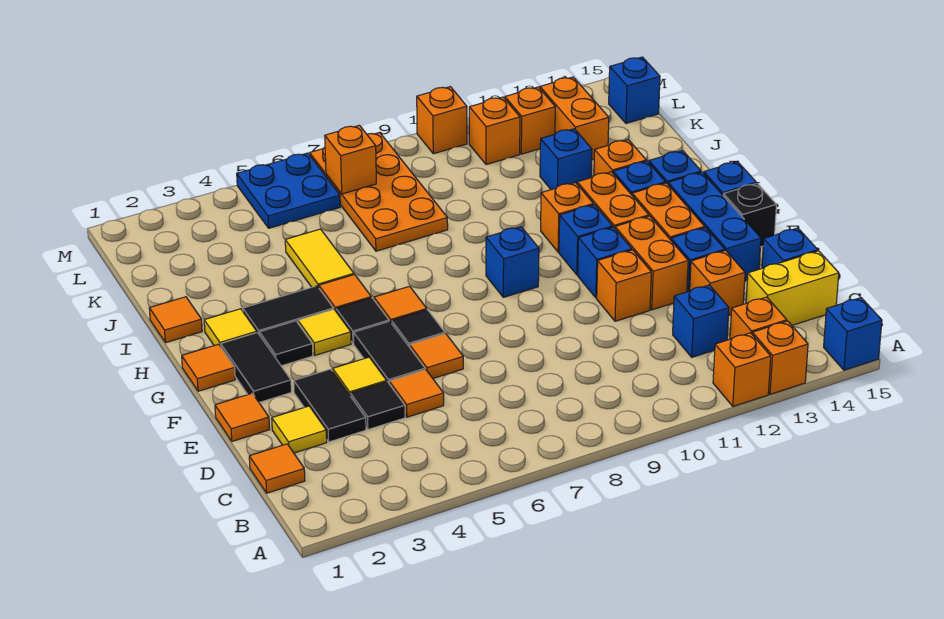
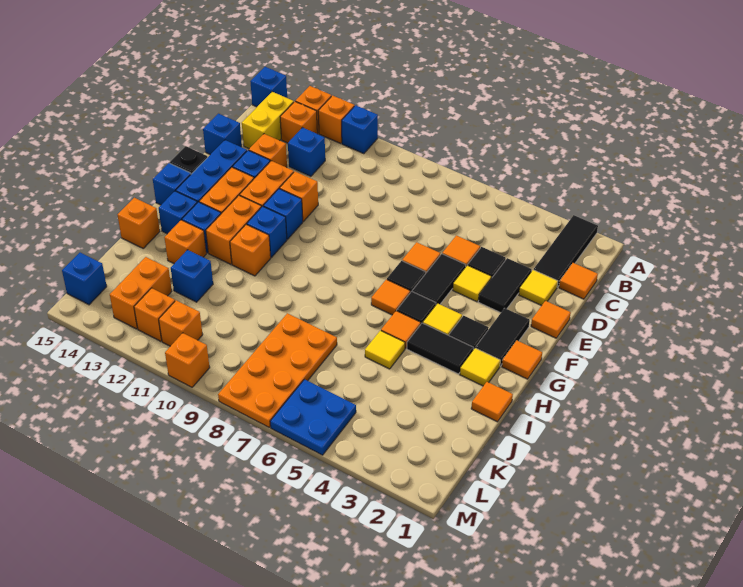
none -> black tile A2:C2 level 1
yellow brick C14:C15 level 1 -> yellow brick B14:C14 level 1
blue brick G9 level 1 -> blue brick A11 level 1
yellow tile I5:J5 level 1 -> yellow tile I5 level 1
orange brick L7 level 2 -> orange brick I15 level 1

